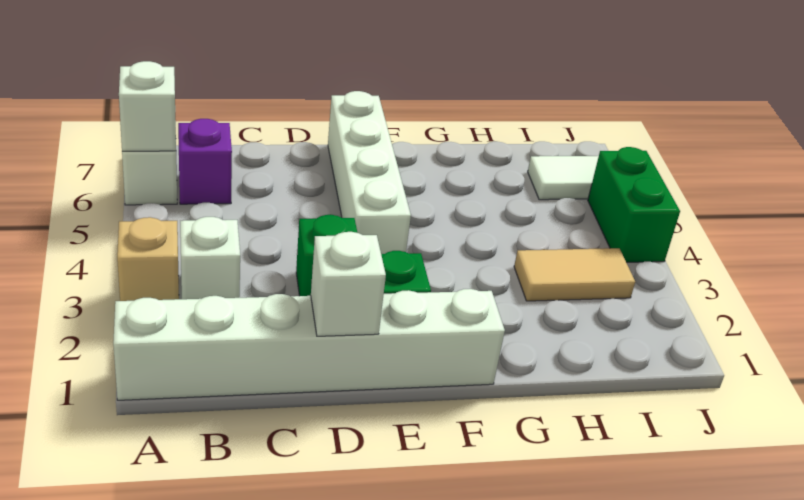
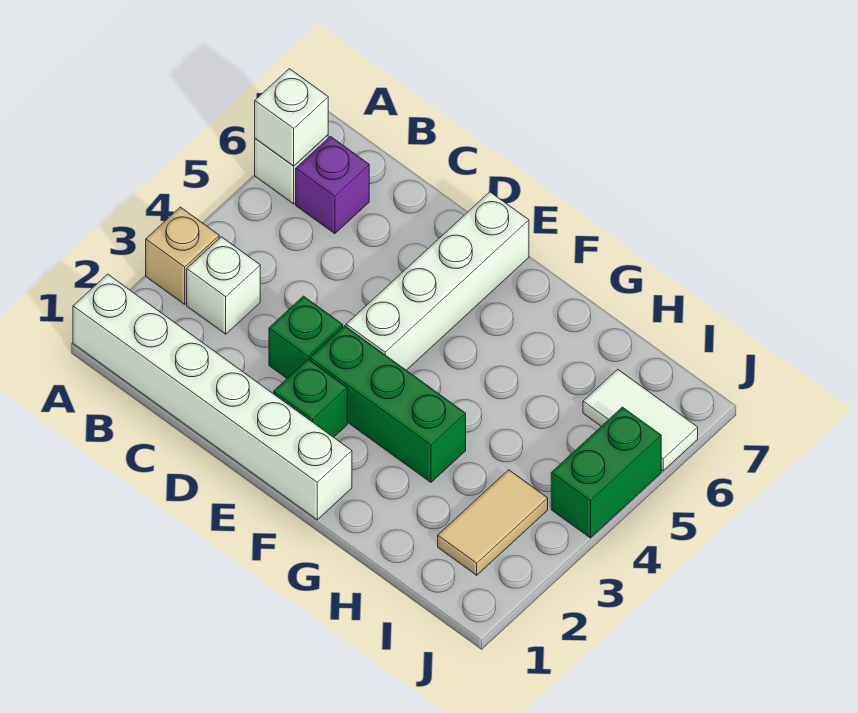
white brick D1 level 2 -> none
none -> green brick E3:G3 level 1
tan tile H3:I3 level 1 -> tan tile I2:I3 level 1

